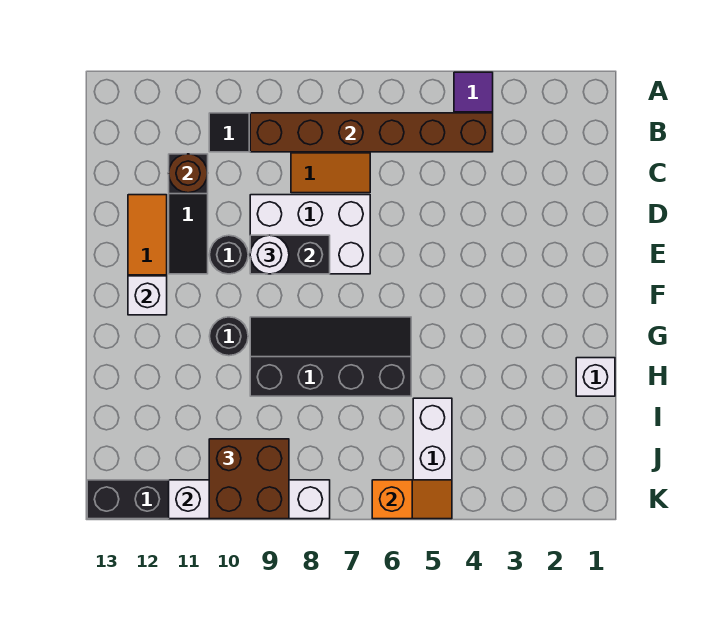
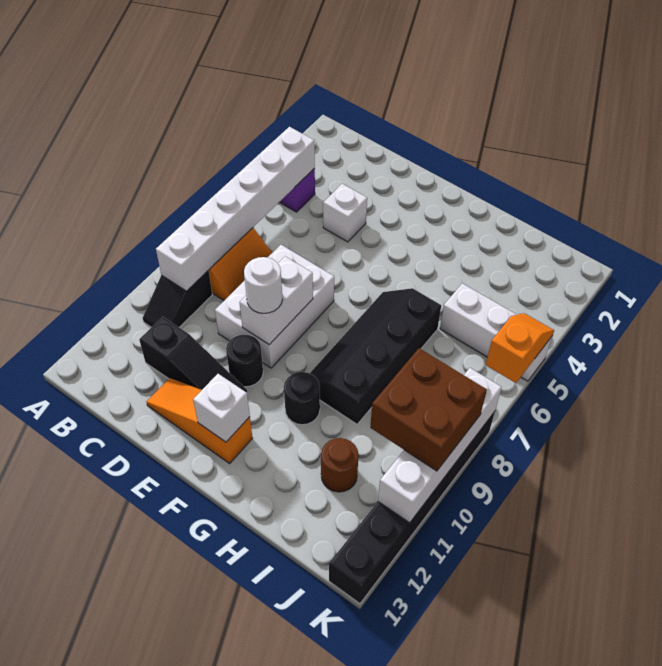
brown brick B4:B9 level 2 -> white brick B4:B9 level 2
brown round brick C11 level 2 -> brown round brick I11 level 1
black brick E8:E9 level 2 -> white brick E8:E9 level 2
white brick H1 level 1 -> white brick D4 level 1

